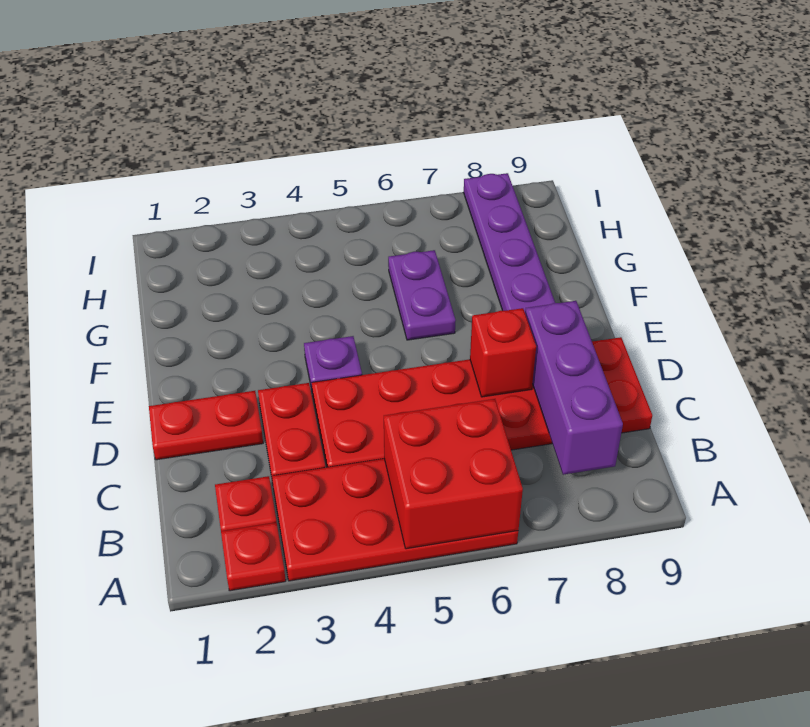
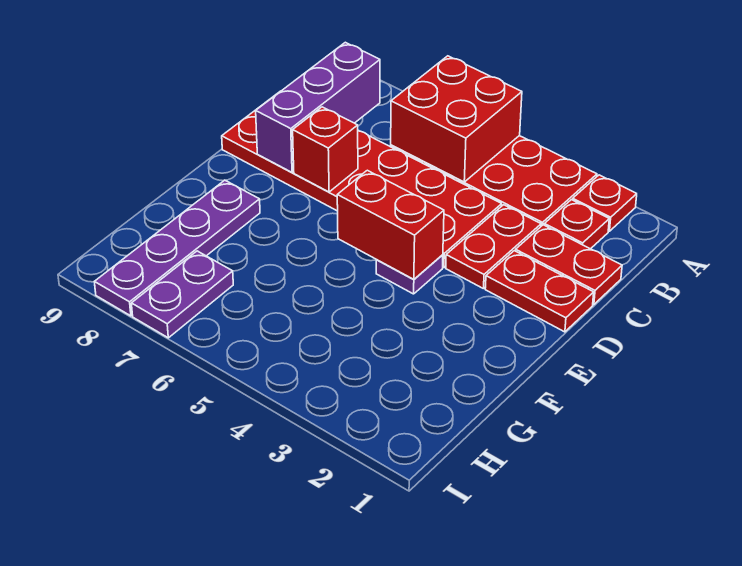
none -> red plate C1:C2 level 1
none -> red brick E4:E5 level 2
purple plate F6:G6 level 1 -> purple plate H7:I7 level 1

